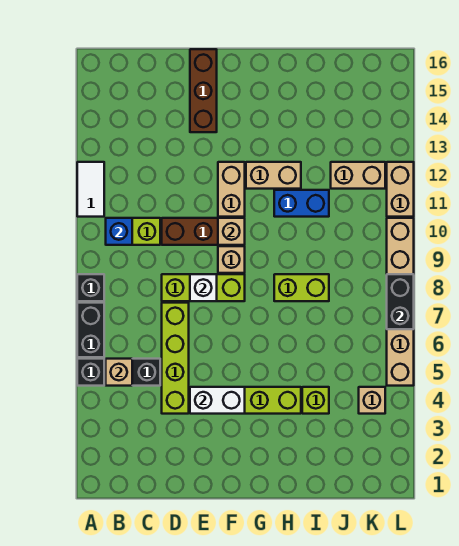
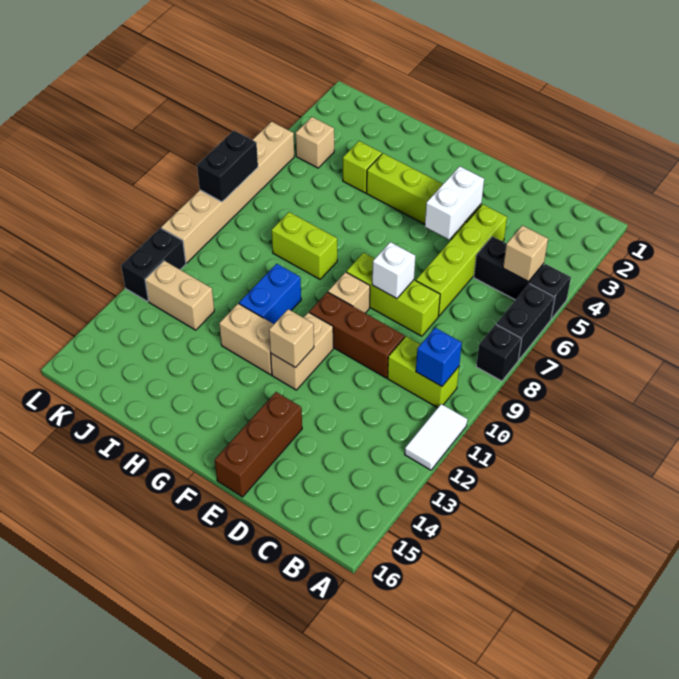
white brick E4:F4 level 2 -> white brick E4:E5 level 2
tan brick F10 level 2 -> tan brick F12 level 2
blue brick H11:I11 level 1 -> blue brick H10:H11 level 1
tan brick L11:L12 level 1 -> black brick L11:L12 level 1

